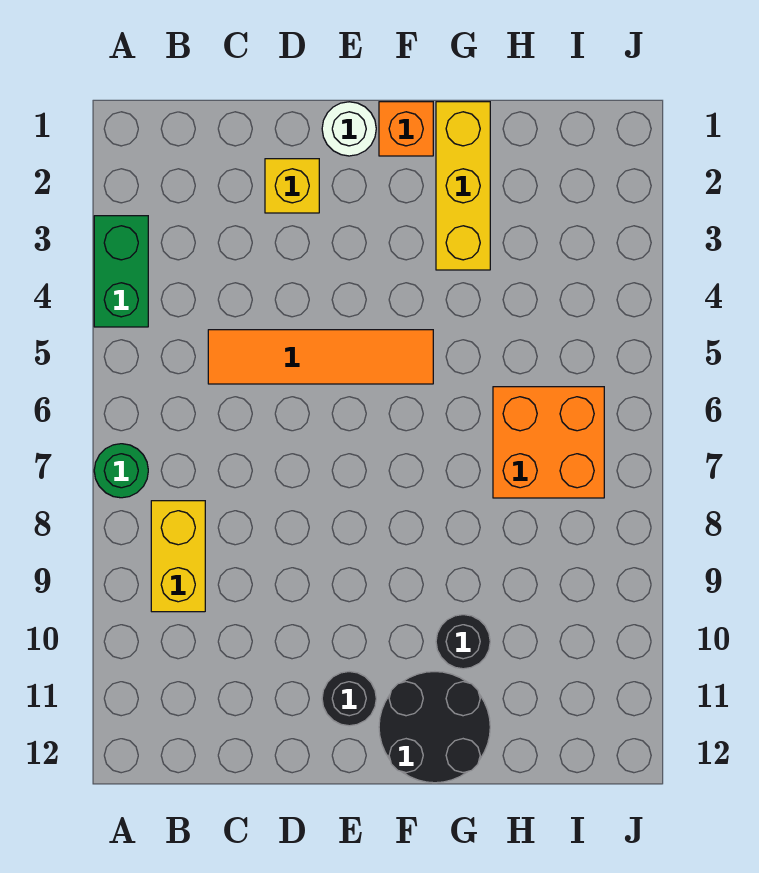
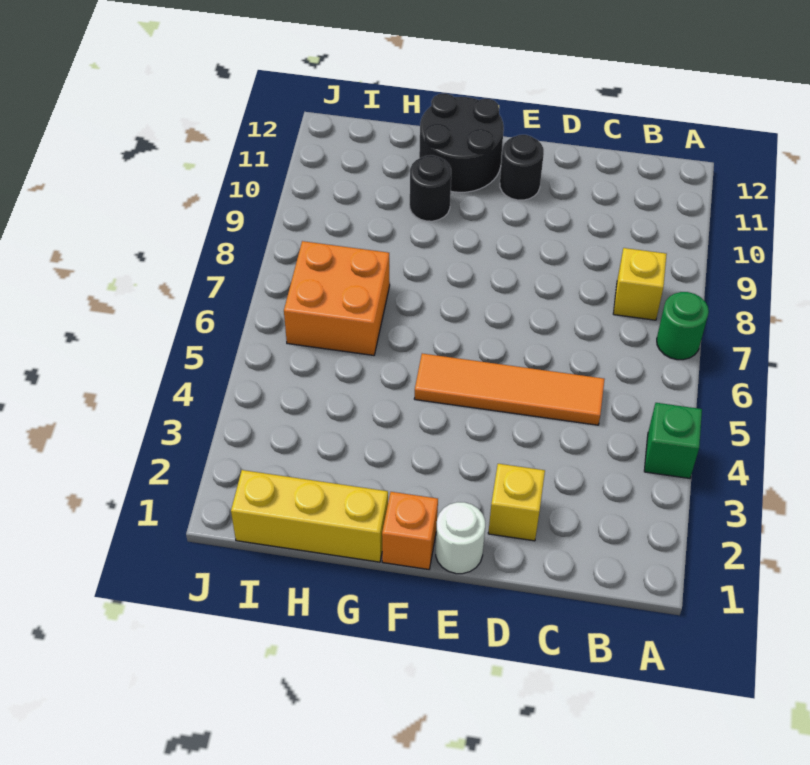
green brick A3:A4 level 1 -> green brick A4 level 1
yellow brick B8:B9 level 1 -> yellow brick B8 level 1
yellow brick G1:G3 level 1 -> yellow brick G1:I1 level 1

